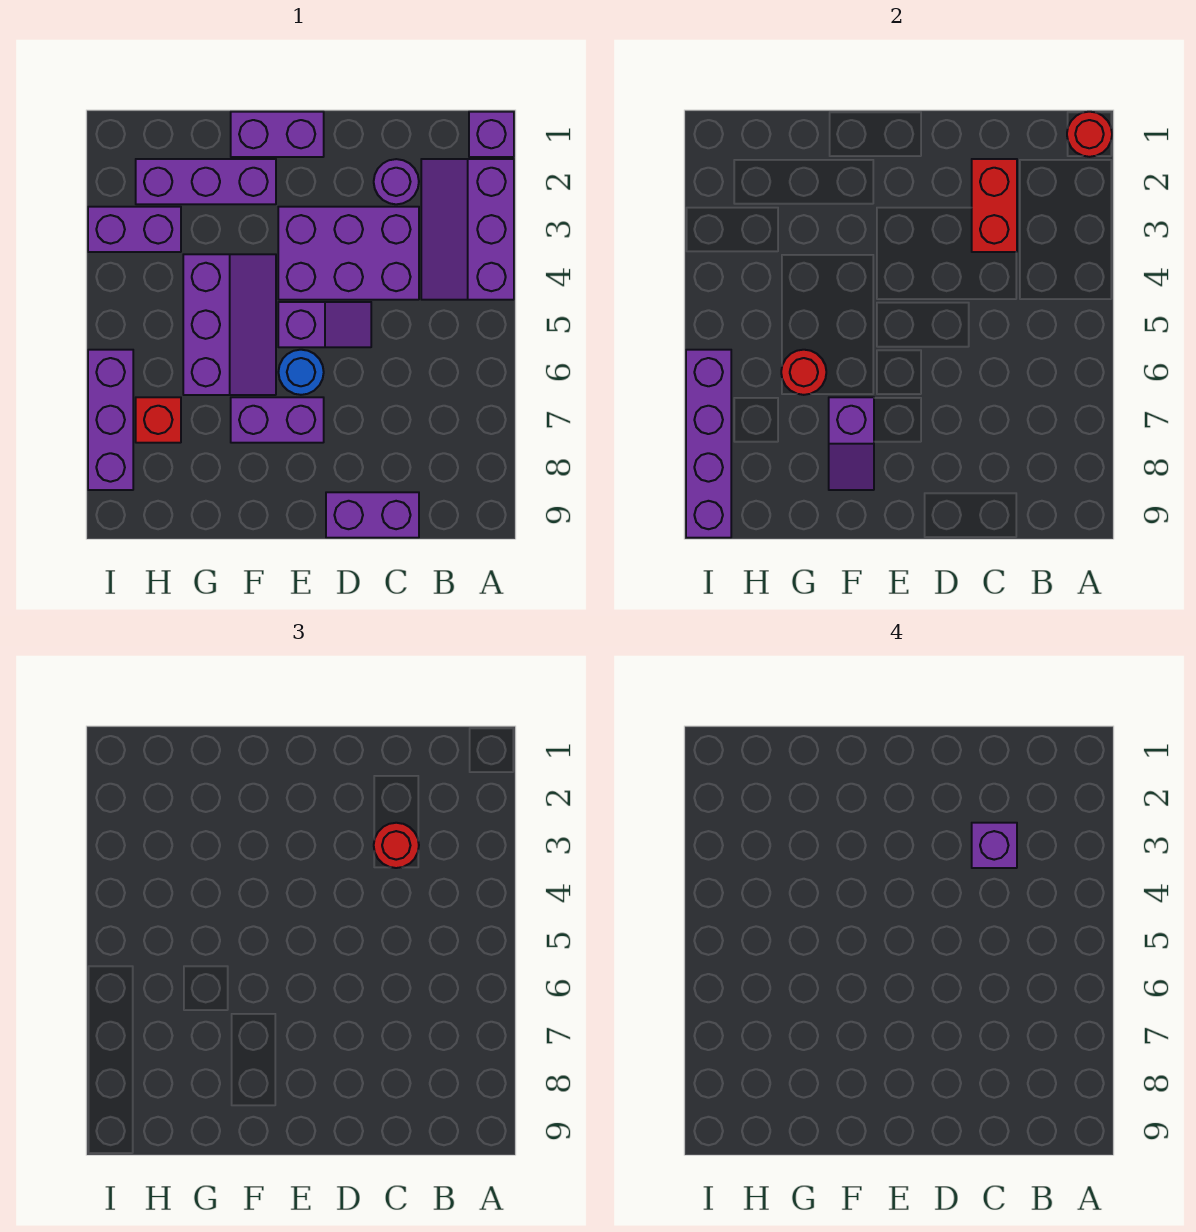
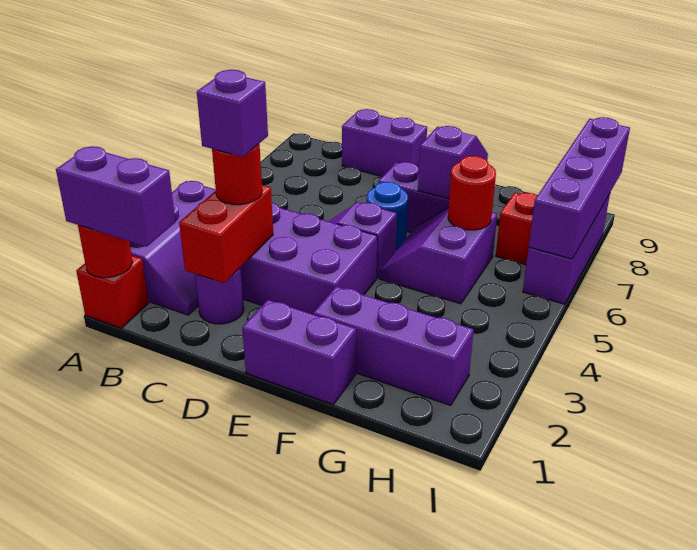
purple brick A1 level 1 -> red brick A1 level 1
purple slope F4:G6 level 1 top G -> purple slope F5:G6 level 1 top G
purple brick H3:I3 level 1 -> purple brick A1:B1 level 3

